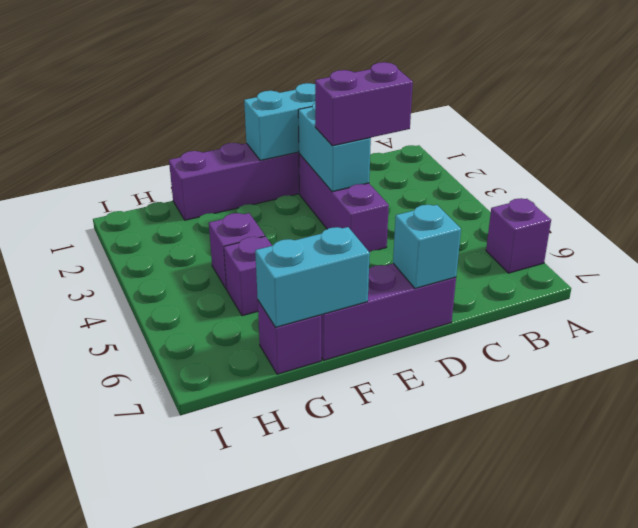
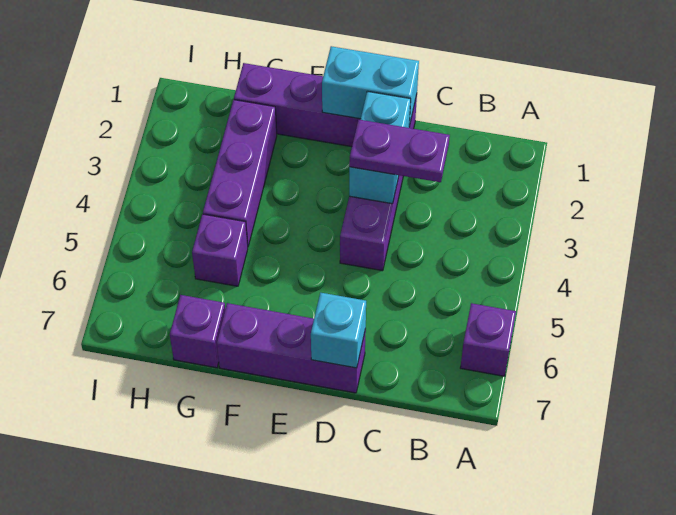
purple brick C3:D3 level 3 -> purple plate C3:D3 level 3
cyan brick F7:G7 level 2 -> none
purple brick G4 level 1 -> purple brick G2:G4 level 1

